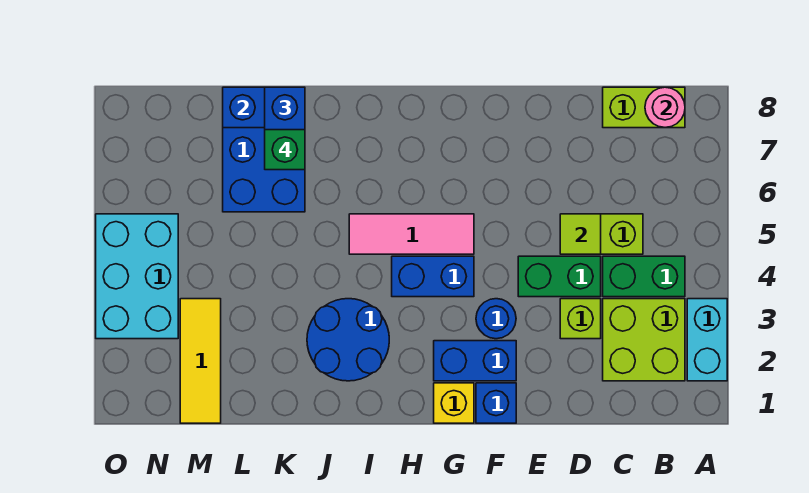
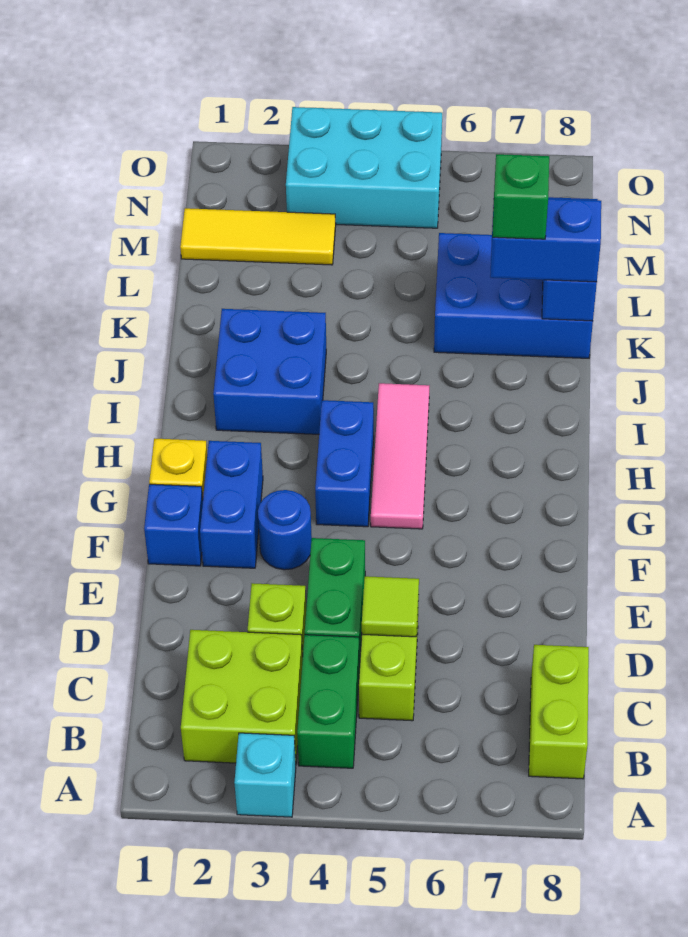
cyan brick A2:A3 level 1 -> cyan brick A3 level 1
pink round brick B8 level 2 -> none
blue round brick I2:J3 level 1 -> blue brick I2:J3 level 1

